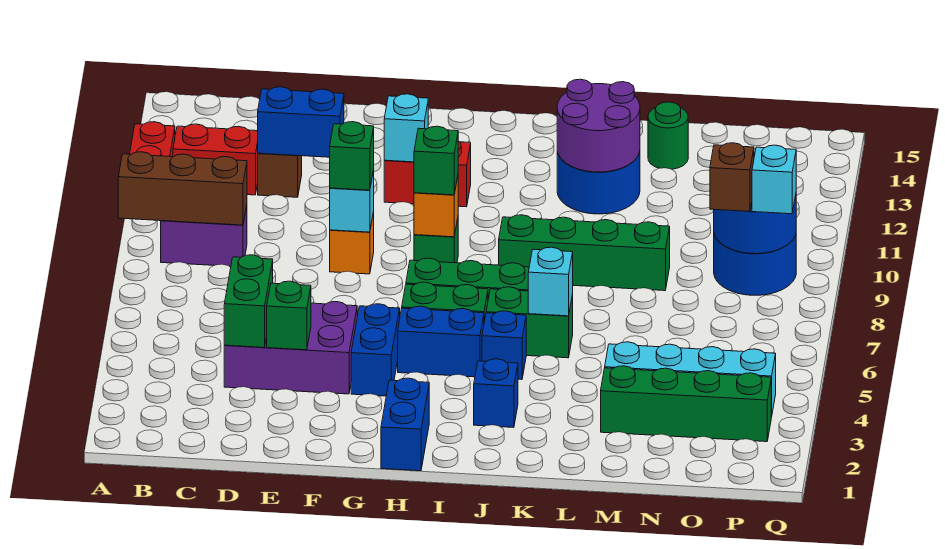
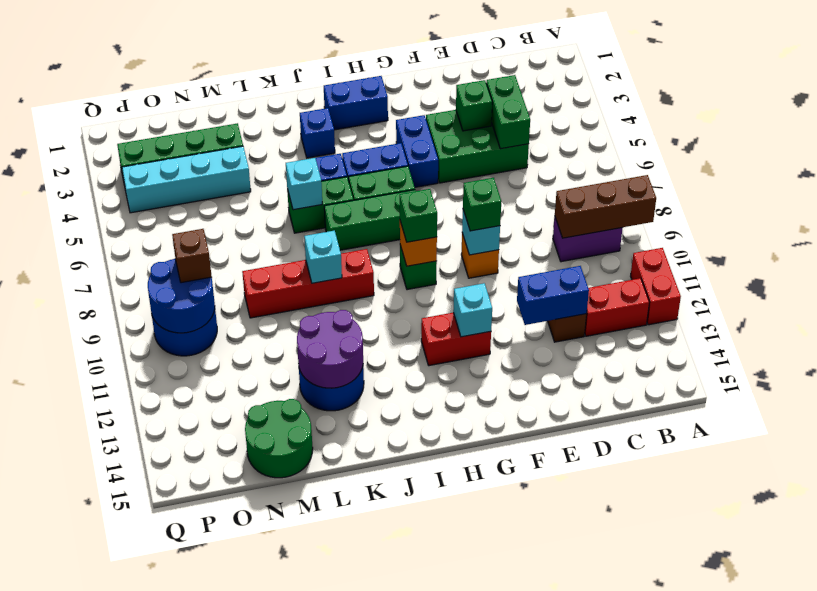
purple brick D4:F5 level 1 -> green brick D4:F5 level 1
blue brick H1:H2 level 1 -> blue brick H2:I2 level 1
green brick J9:M9 level 1 -> red brick J9:M9 level 1
green round brick M14 level 1 -> green round brick M14:N15 level 1
cyan brick P9 level 3 -> cyan brick K9 level 2

